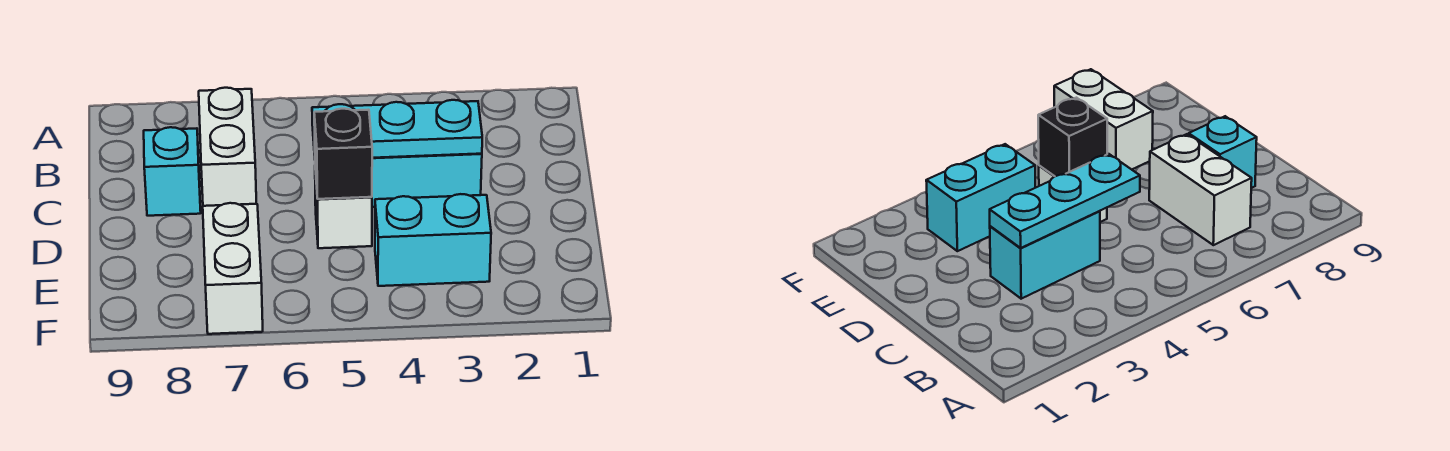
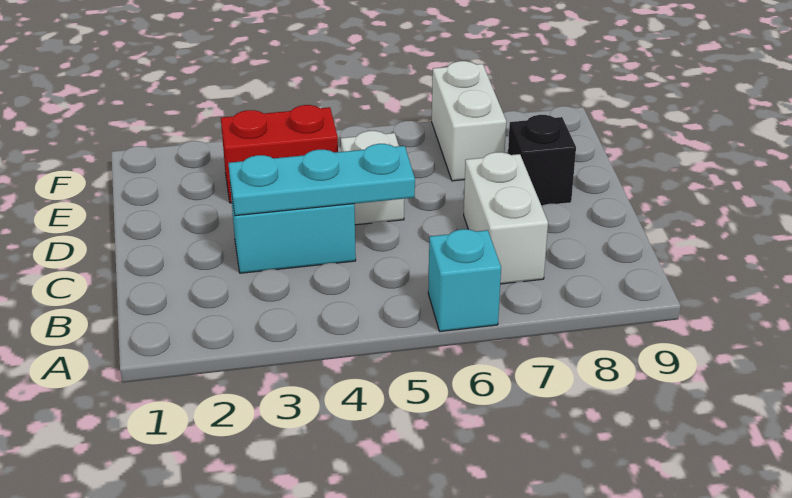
cyan brick C8 level 1 -> cyan brick A6 level 1
black brick D5 level 2 -> black brick D8 level 1
cyan brick E3:E4 level 1 -> red brick E3:E4 level 1

